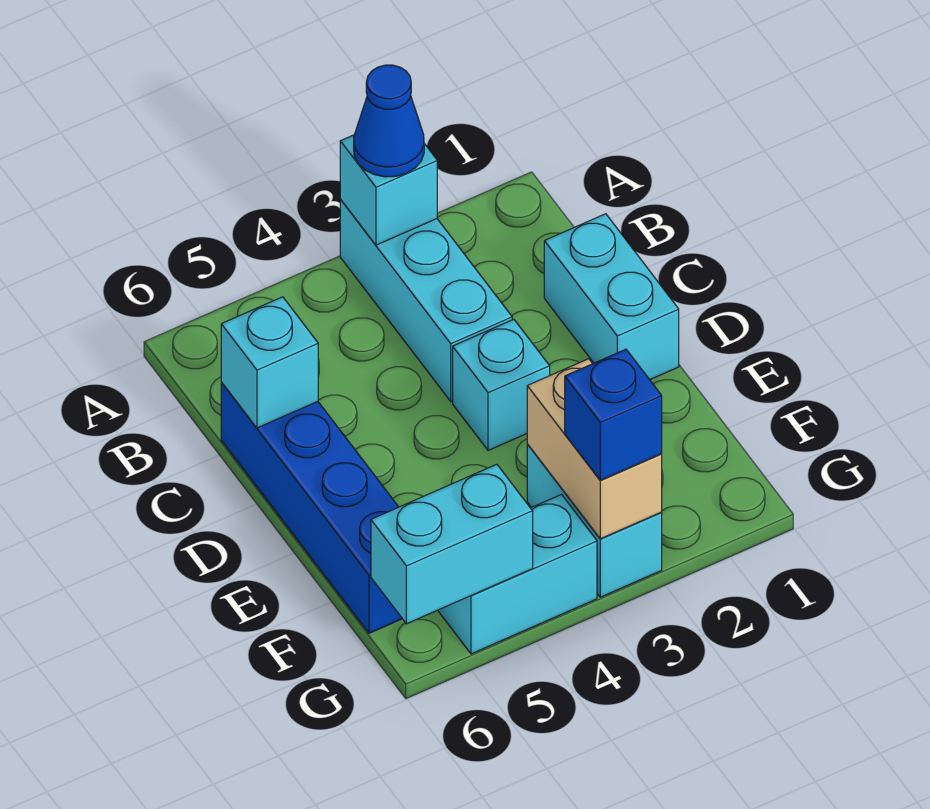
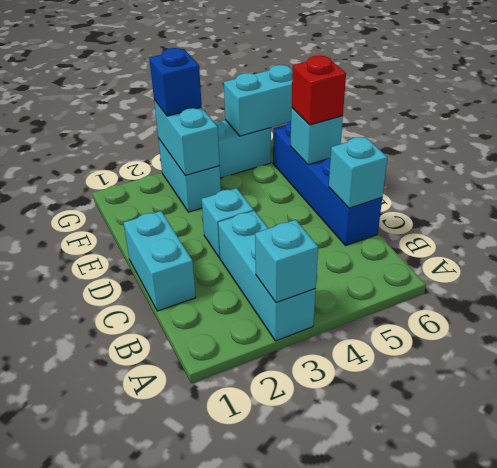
blue cone A3 level 3 -> none
none -> cyan brick E6 level 2
none -> red brick E6 level 3
tan brick F3:G3 level 2 -> cyan brick F3:G3 level 2

